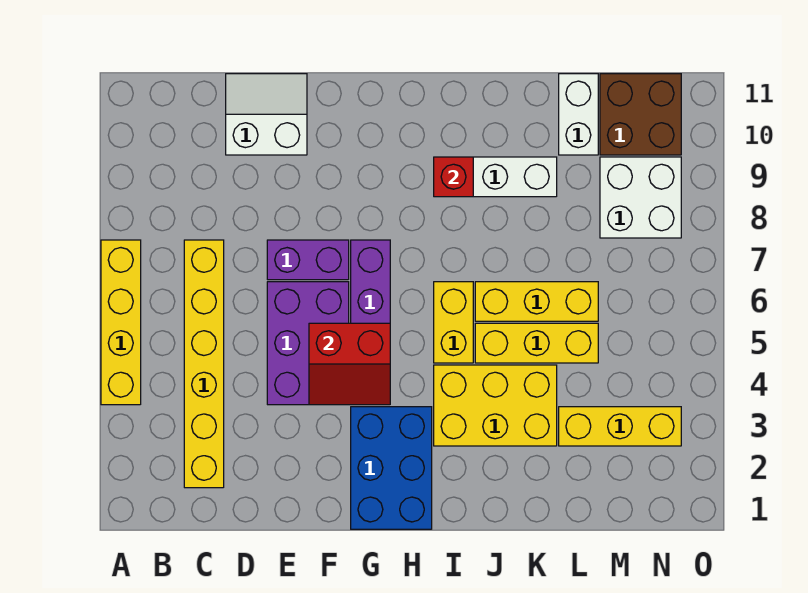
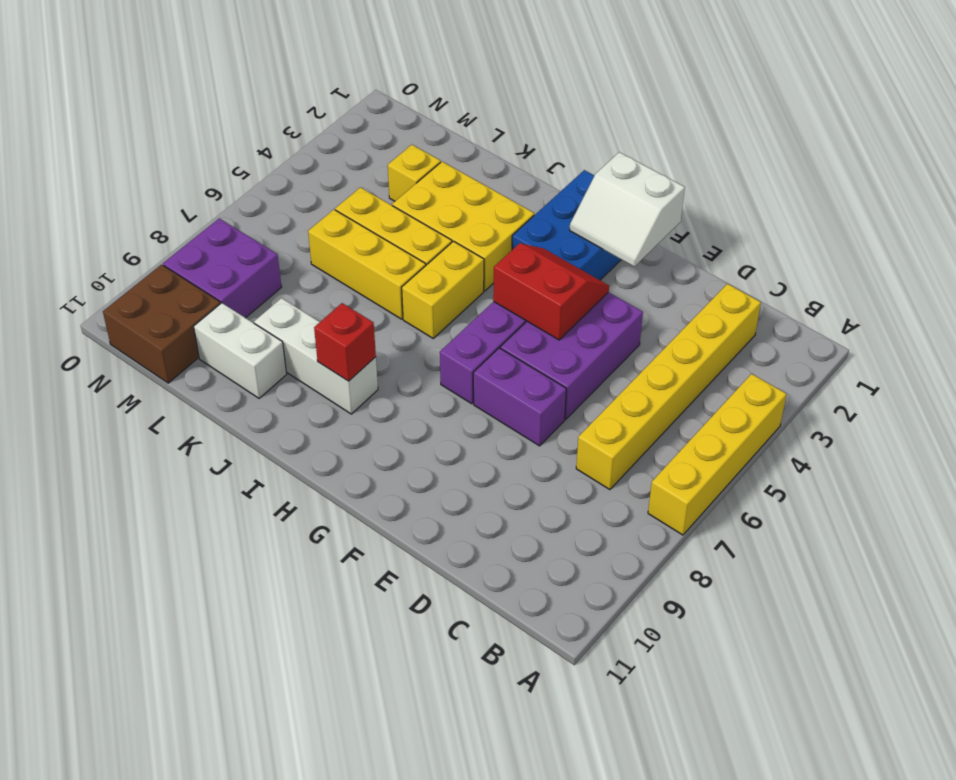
white slope D10:E11 level 1 top 10 -> white slope F1:G2 level 2 top 1
yellow brick L3:N3 level 1 -> yellow brick L3 level 1
white brick L10:L11 level 1 -> white brick K10:L10 level 1
white brick M8:N9 level 1 -> purple brick M8:N9 level 1

